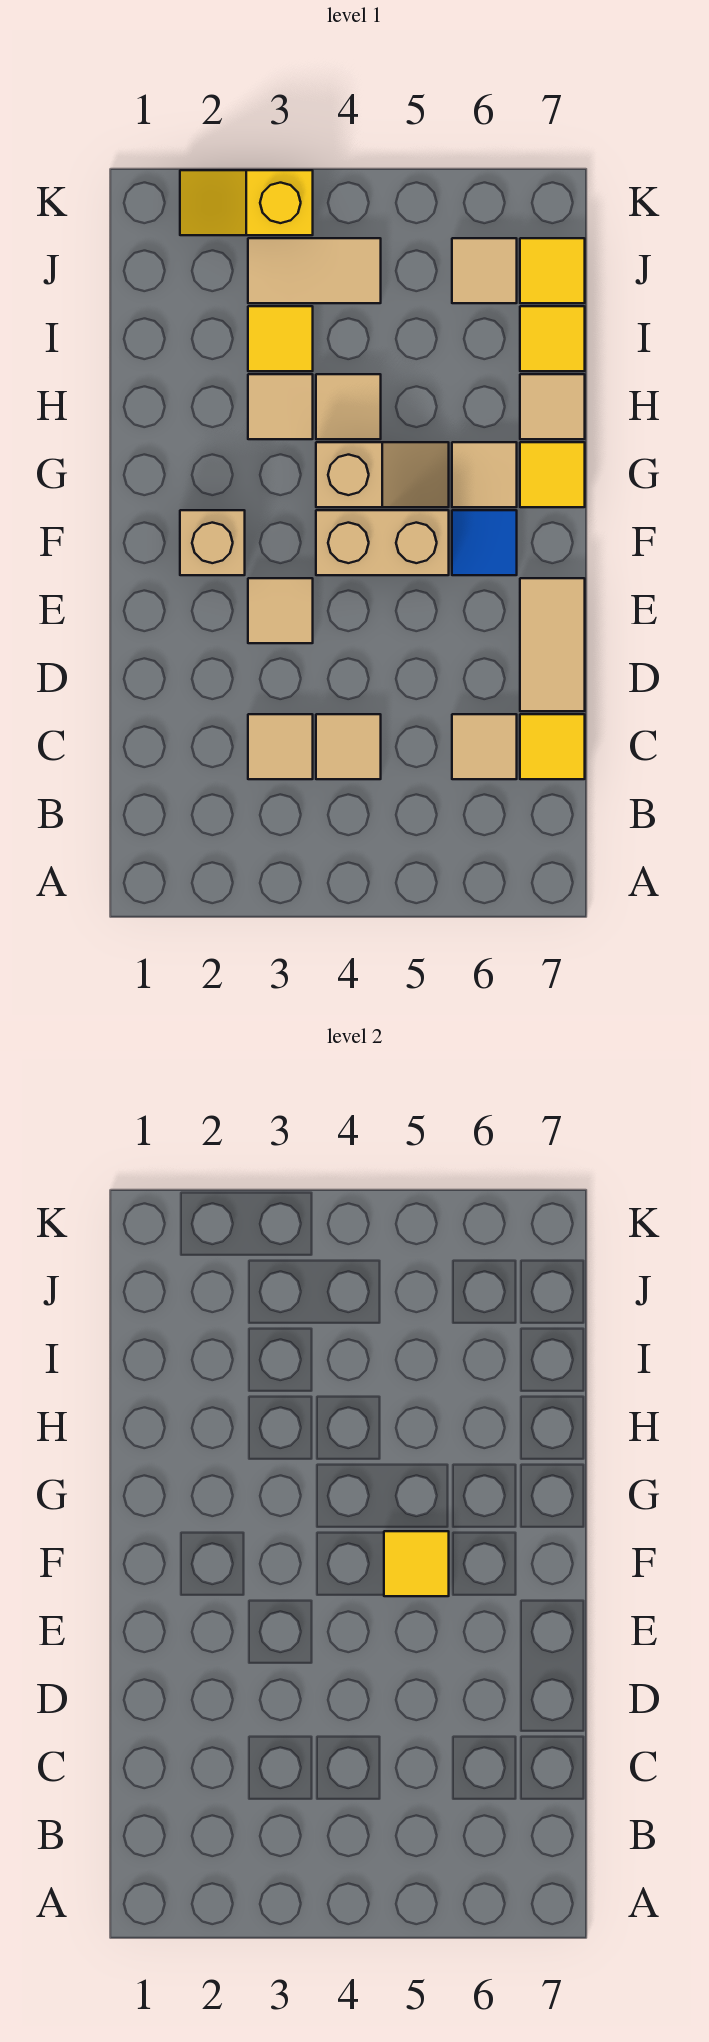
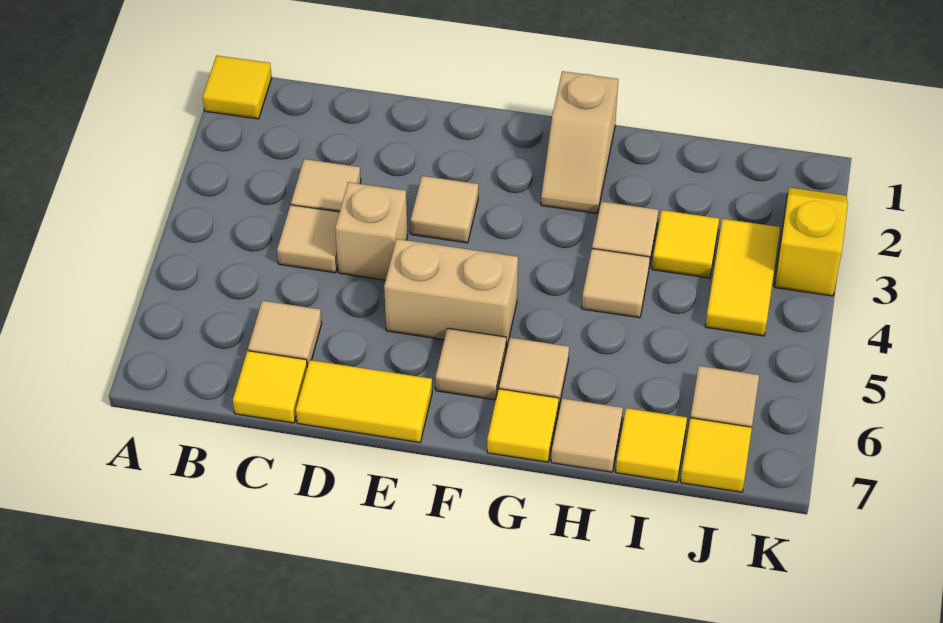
tan tile D7:E7 level 1 -> yellow tile D7:E7 level 1
tan brick F2 level 1 -> tan brick D4 level 1
tan brick F4:F5 level 1 -> tan brick E5:F5 level 1
yellow tile F5 level 2 -> yellow tile A1 level 1
blue tile F6 level 1 -> tan tile F6 level 1
tan slope G4:G5 level 1 top 4 -> tan slope G1:G2 level 1 top 1
tan tile J3:J4 level 1 -> yellow tile J3:J4 level 1

